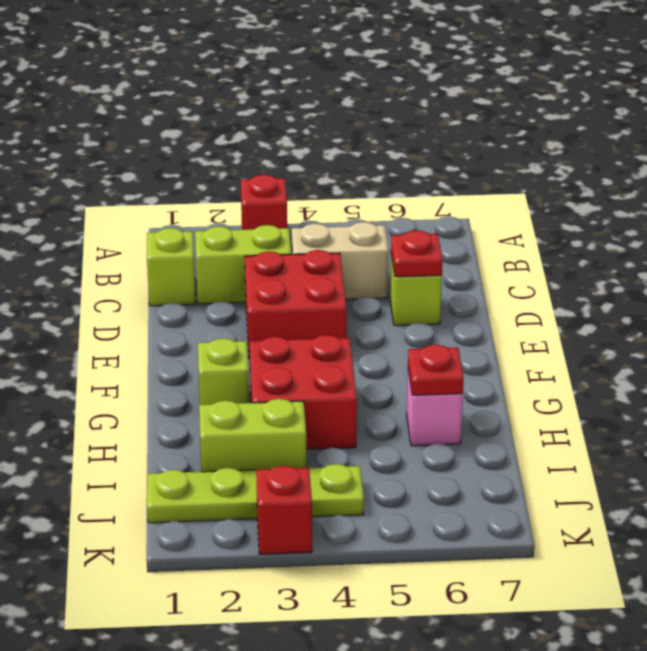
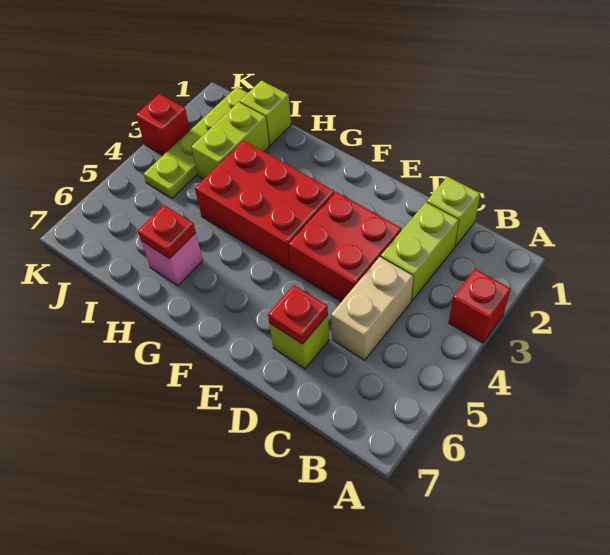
lime brick G2 level 1 -> lime brick I1 level 1
red brick G3:H4 level 1 -> red brick F3:H4 level 1

